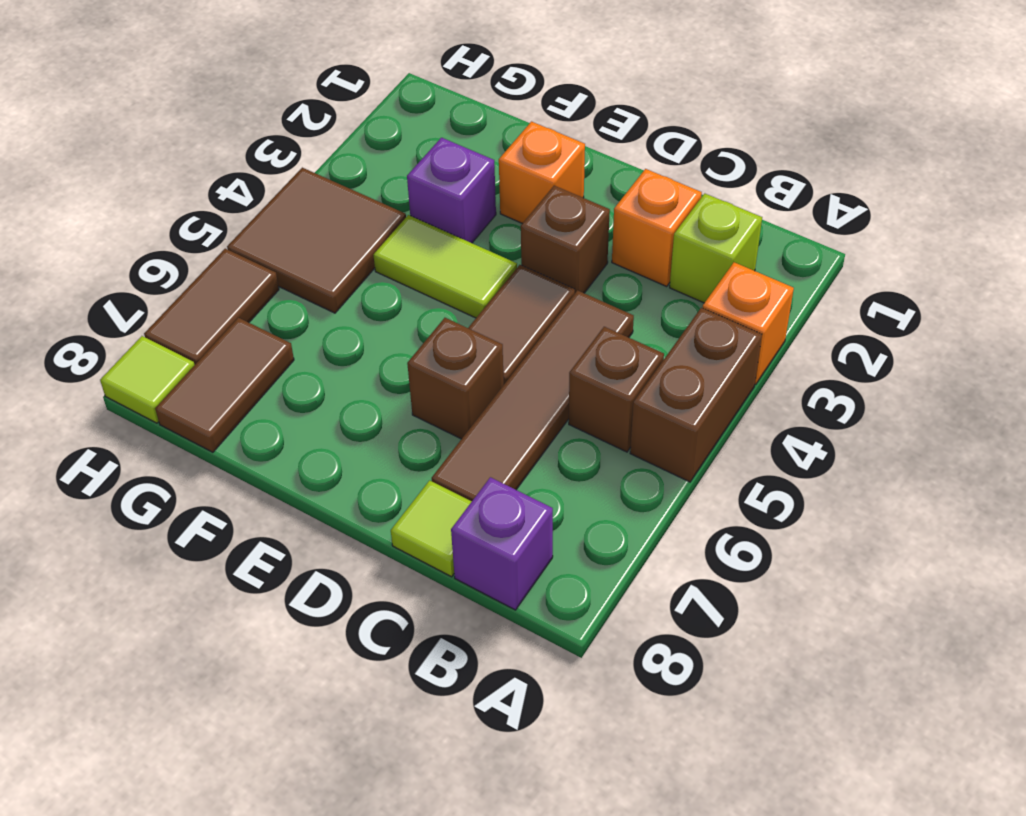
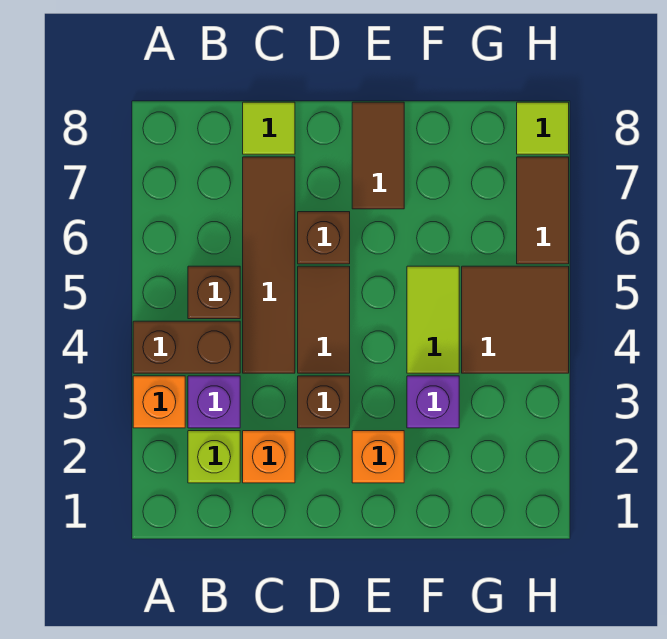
brown brick A4:A5 level 1 -> brown brick A4:B4 level 1
purple brick B8 level 1 -> purple brick B3 level 1
lime tile E4:F4 level 1 -> lime tile F4:F5 level 1
brown tile G7:G8 level 1 -> brown tile E7:E8 level 1

